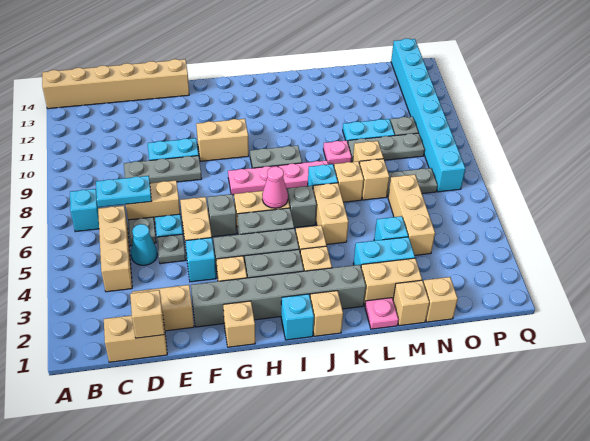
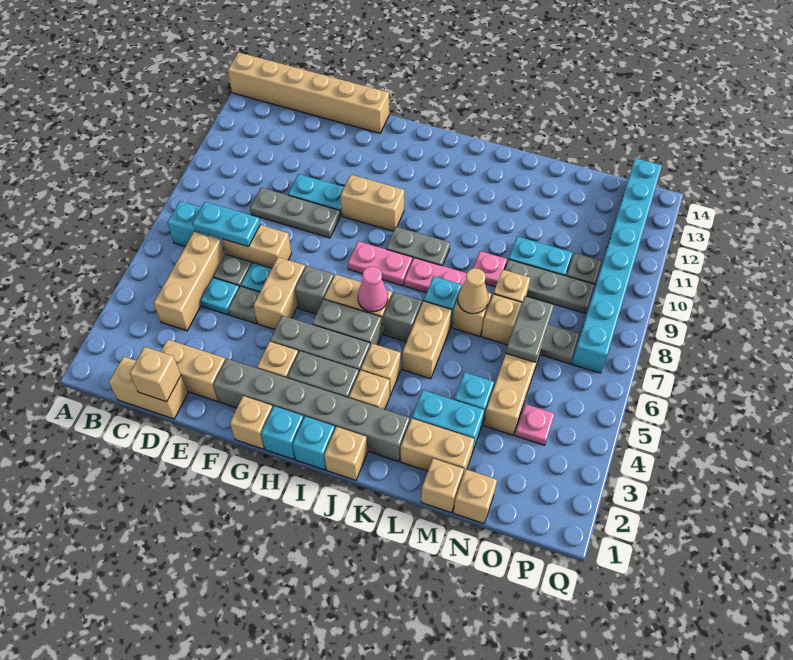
cyan cone D5 level 1 -> cyan plate D5 level 1
cyan brick F4 level 1 -> cyan brick H1 level 1
pink plate L1 level 1 -> pink plate O4 level 1
none -> tan cone L7 level 2
none -> grey plate N6:N7 level 2

